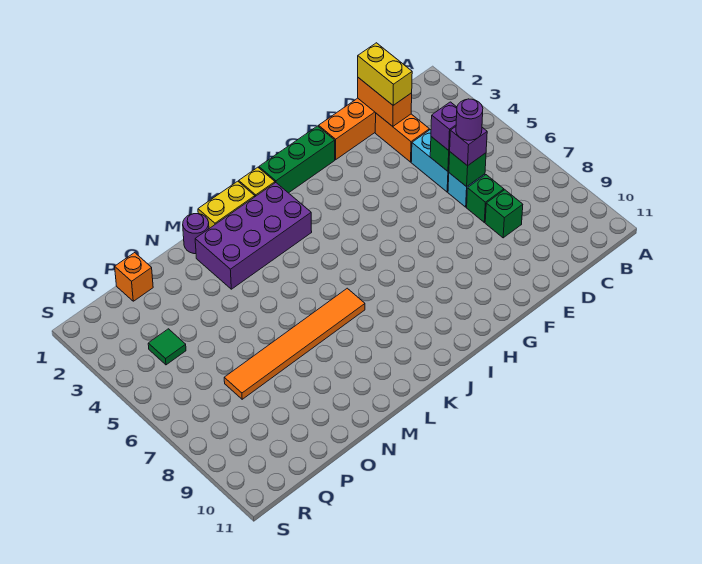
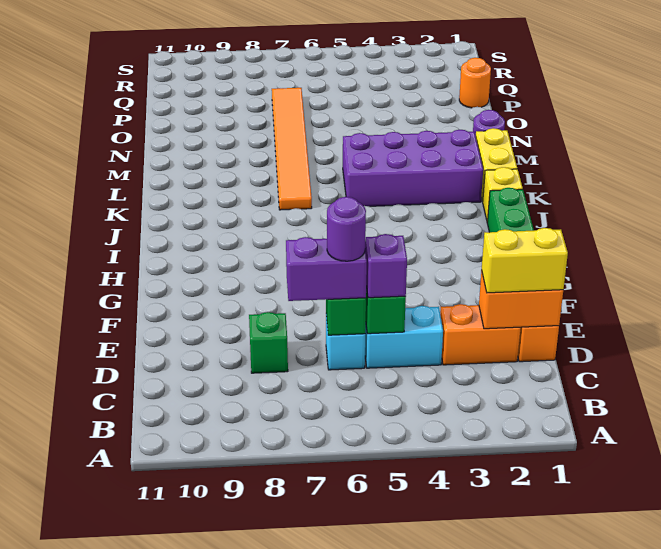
purple brick D6 level 3 -> purple brick D6:D7 level 3
green brick D7 level 1 -> none
purple brick J2:M3 level 1 -> purple brick K2:L5 level 1
orange brick P1 level 1 -> orange round brick P1 level 1
green tile Q4 level 1 -> none

